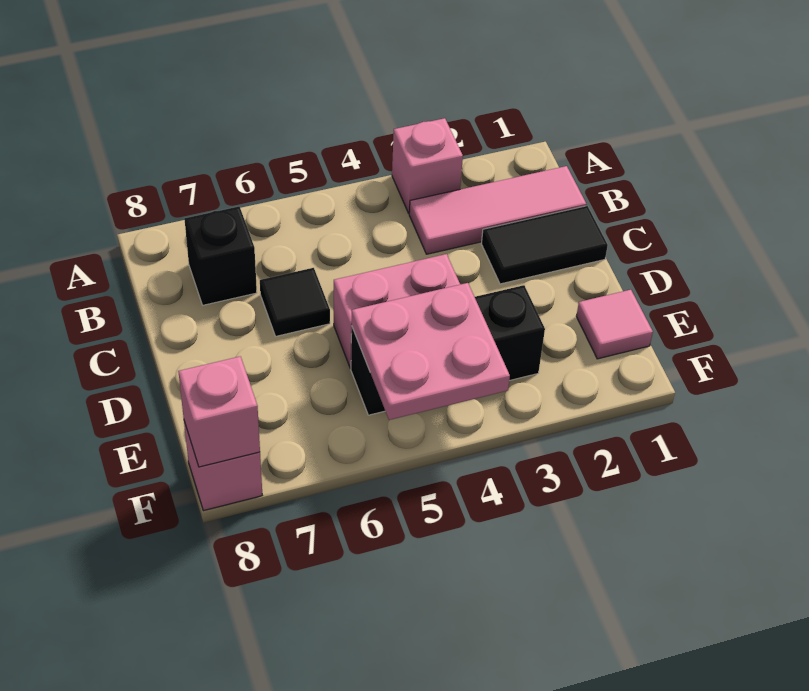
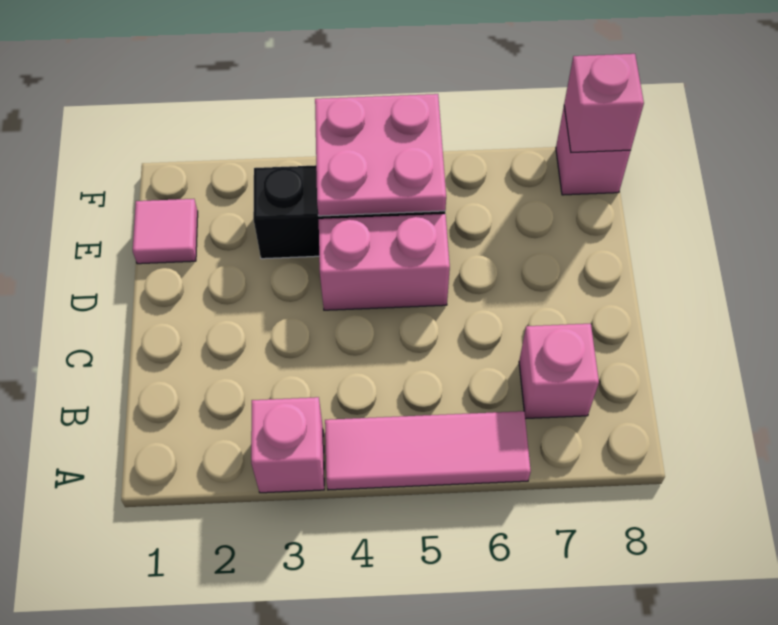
pink tile B1:B3 level 1 -> pink tile A4:A6 level 1
black brick B7 level 1 -> pink brick B7 level 1
black tile C1:C2 level 1 -> none
black tile C6 level 1 -> none

